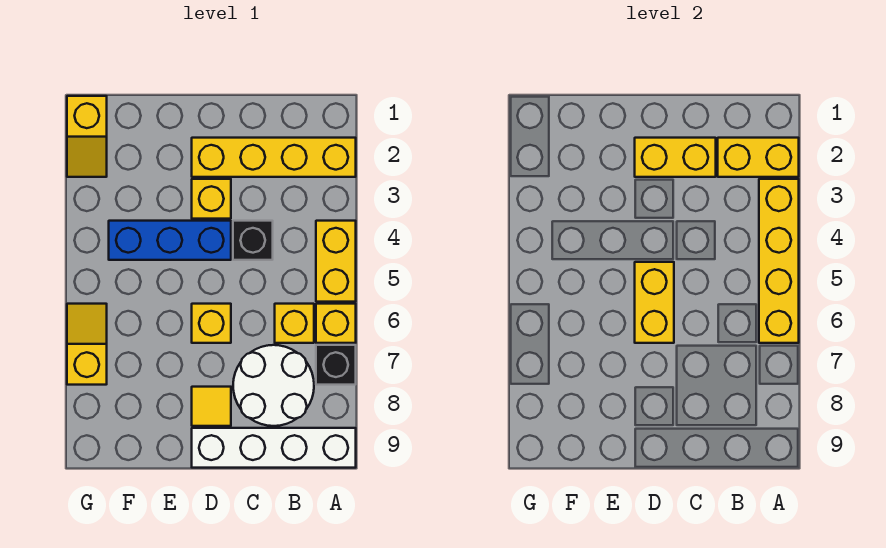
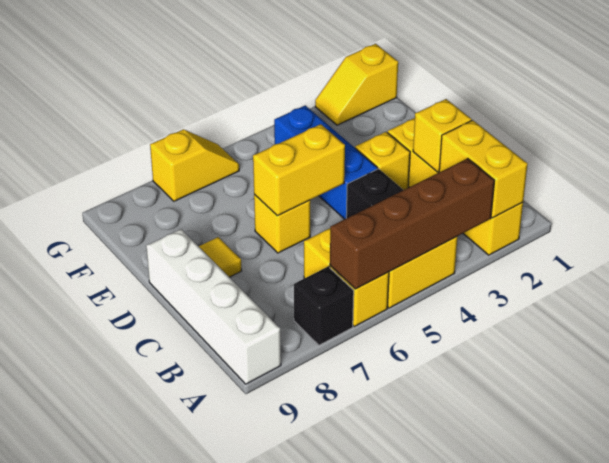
yellow brick A3:A6 level 2 -> brown brick A3:A6 level 2
white round brick B7:C8 level 1 -> none
yellow brick C2:D2 level 2 -> yellow brick C2 level 2

